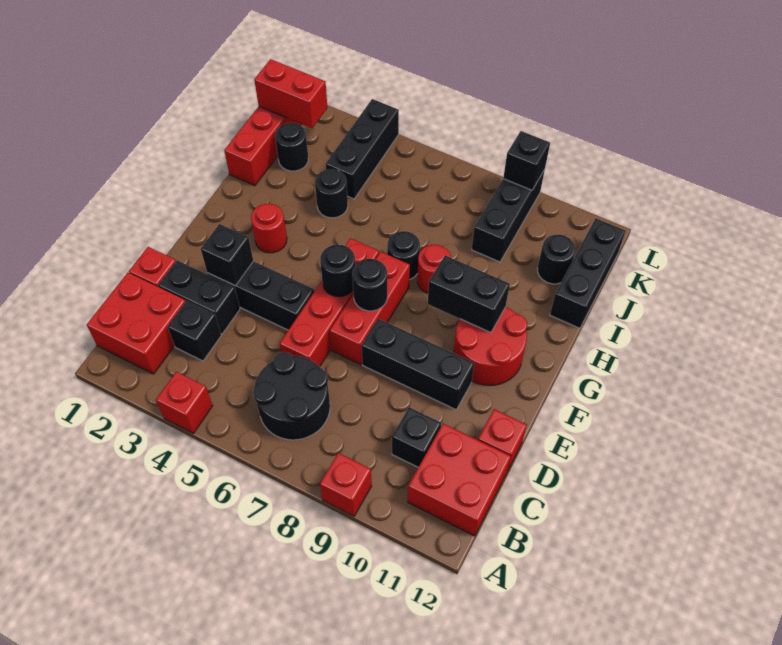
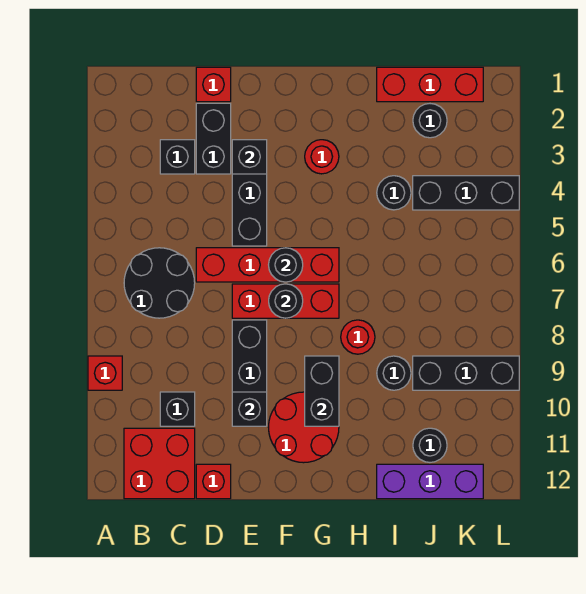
red brick A4 level 1 -> none
red brick B1:C2 level 1 -> none
black round brick H7 level 1 -> black round brick I9 level 1
black brick I12:K12 level 1 -> purple brick I12:K12 level 1
red brick K1:K2 level 2 -> none
black brick L9 level 2 -> black brick E10 level 2

